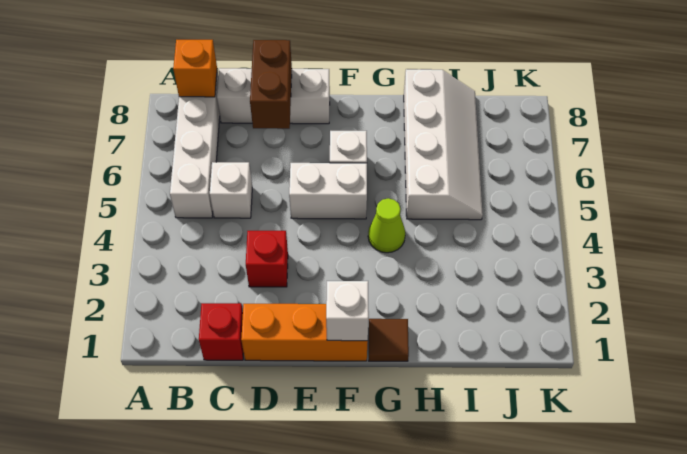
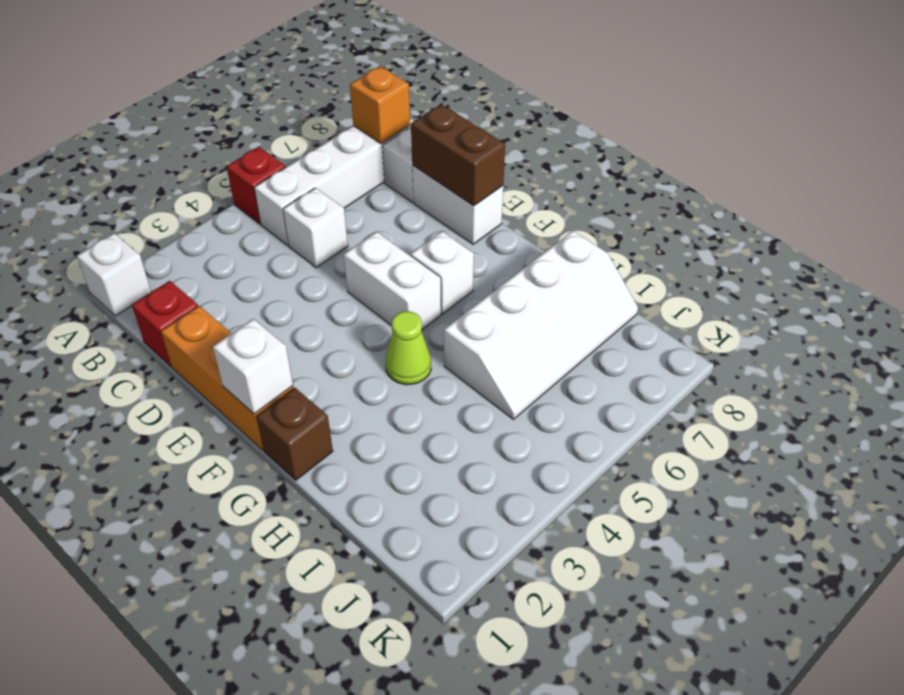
none -> white brick A1 level 1
red brick D3 level 1 -> red brick A5 level 1
brown brick D7:D8 level 2 -> brown brick D8:E8 level 2
brown tile G1 level 1 -> brown brick G1 level 1

